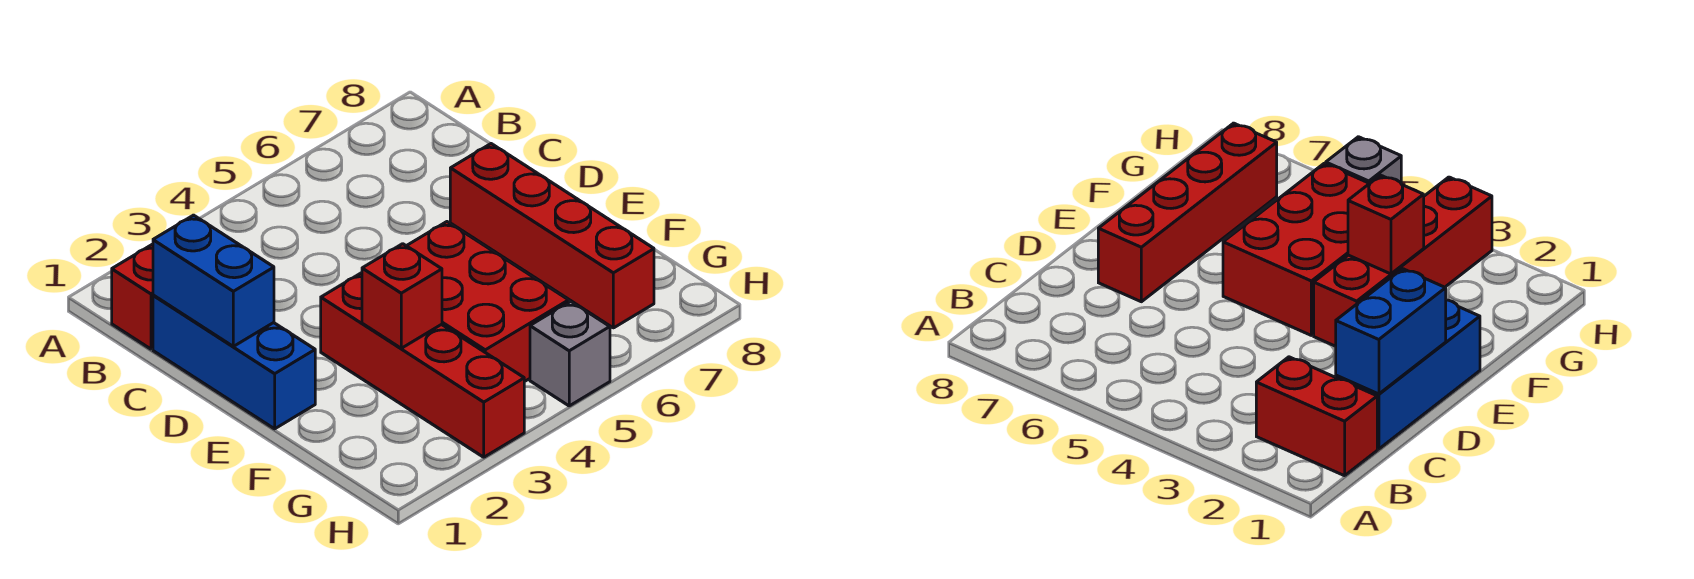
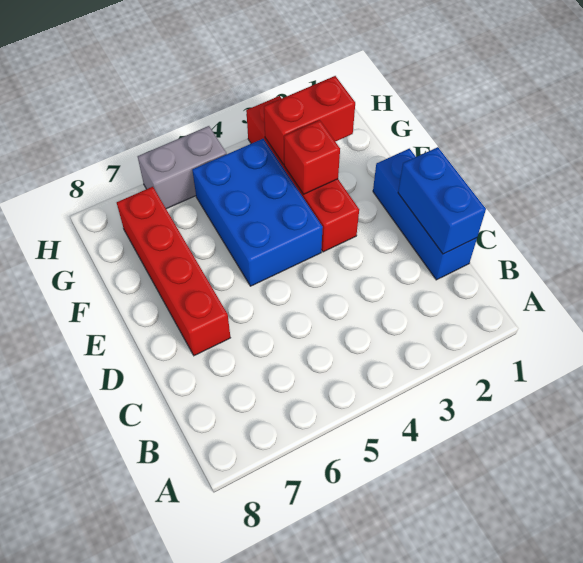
red brick B1:B2 level 1 -> red brick G2:G3 level 2
red brick E4:G5 level 1 -> blue brick E4:G5 level 1
grey brick H5 level 1 -> grey brick H5:H6 level 1

